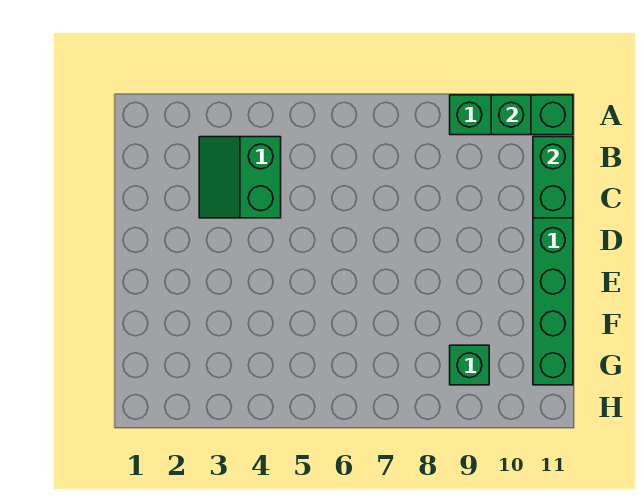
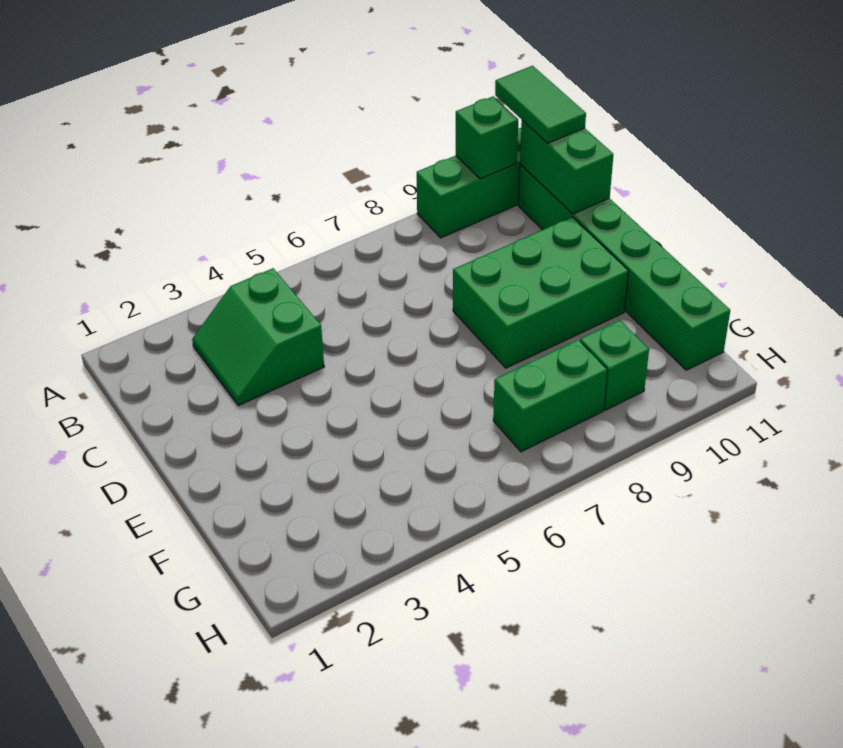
none -> green tile A11:B11 level 3
none -> green brick D8:E10 level 1
none -> green brick G7:G8 level 1

